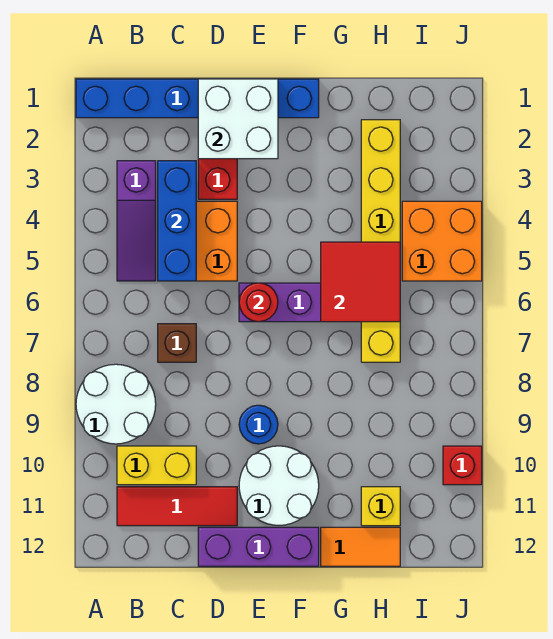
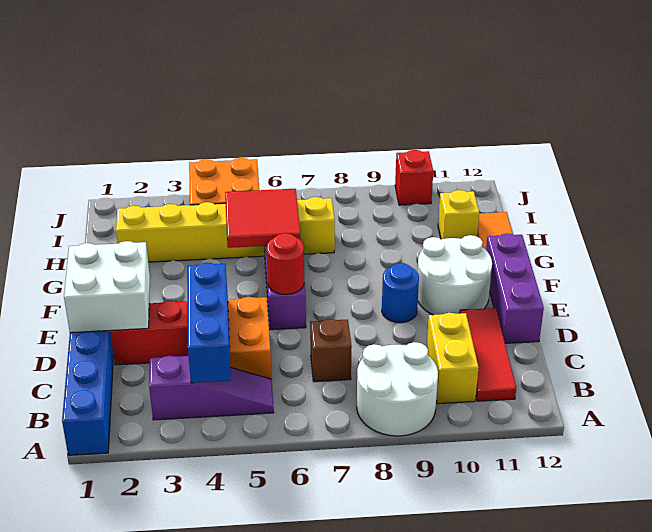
blue brick C3:C5 level 2 -> blue brick B4:D4 level 2

